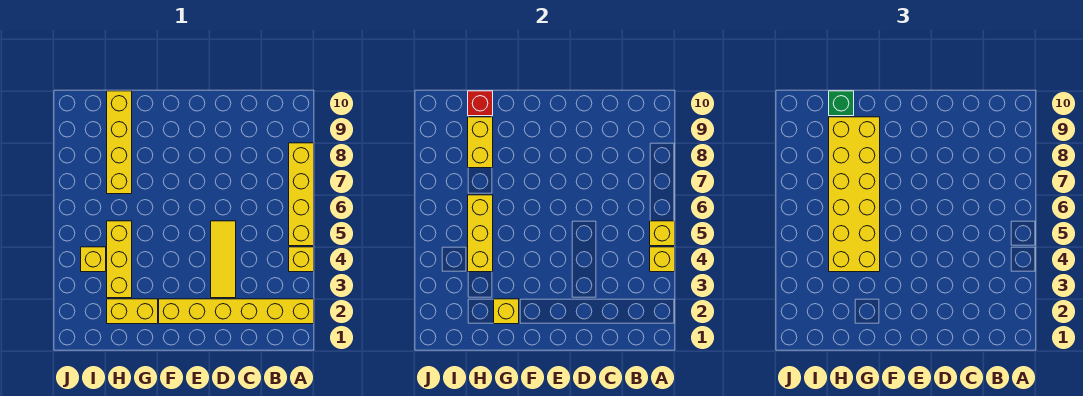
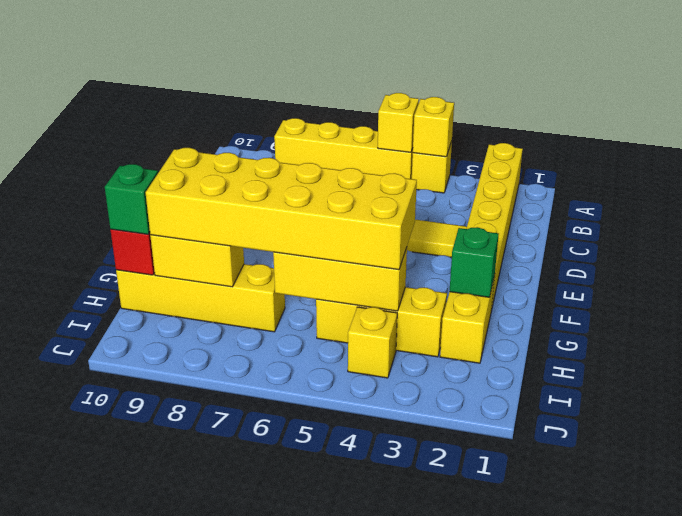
yellow brick G2 level 2 -> green brick G2 level 2

